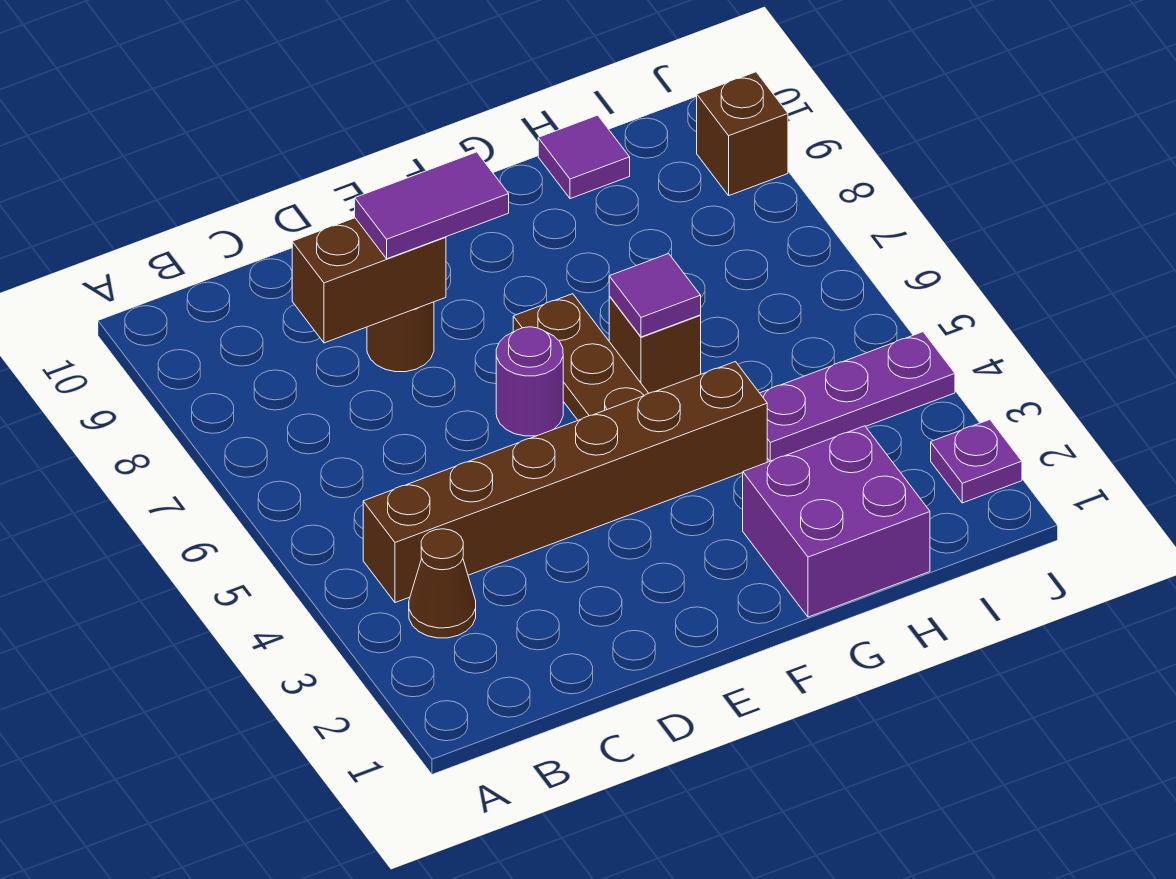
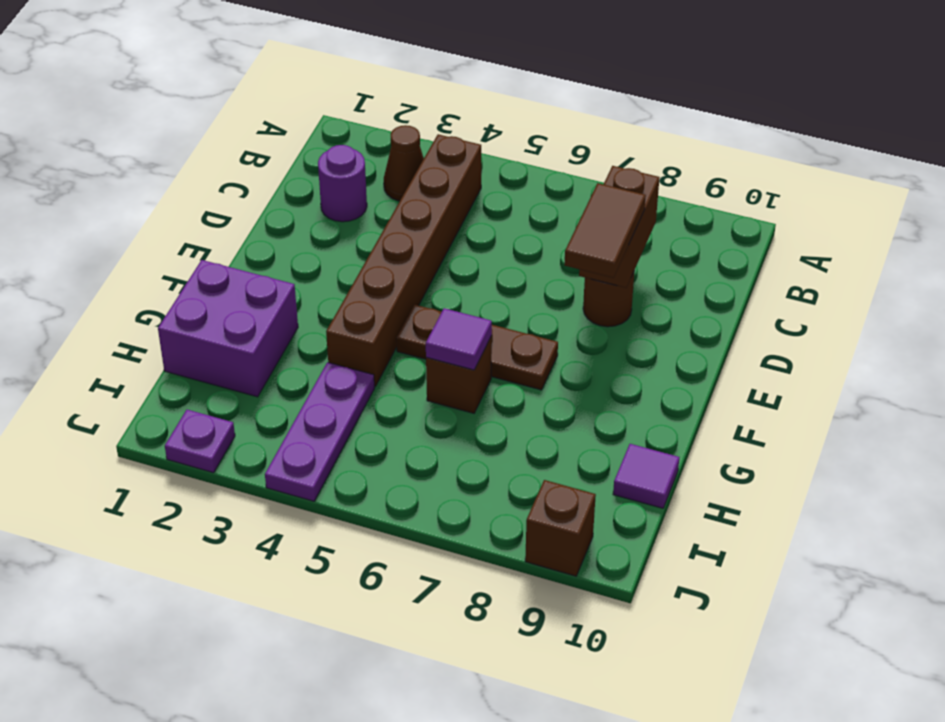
purple tile D8:E8 level 3 -> brown tile D8:E8 level 3
purple round brick E6 level 1 -> purple round brick C2 level 1

